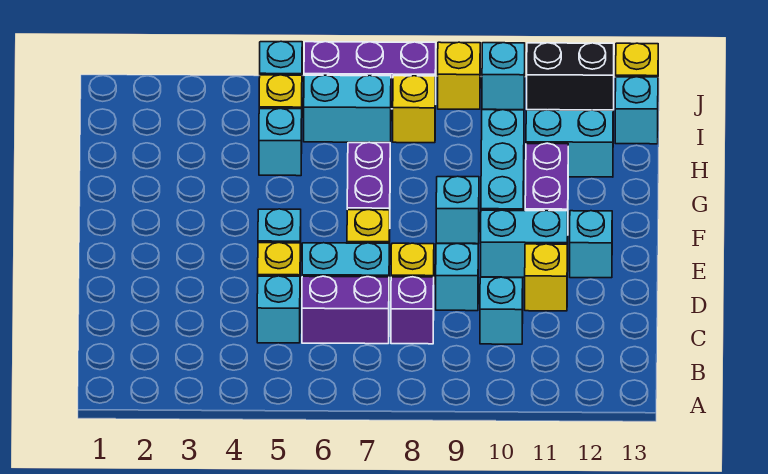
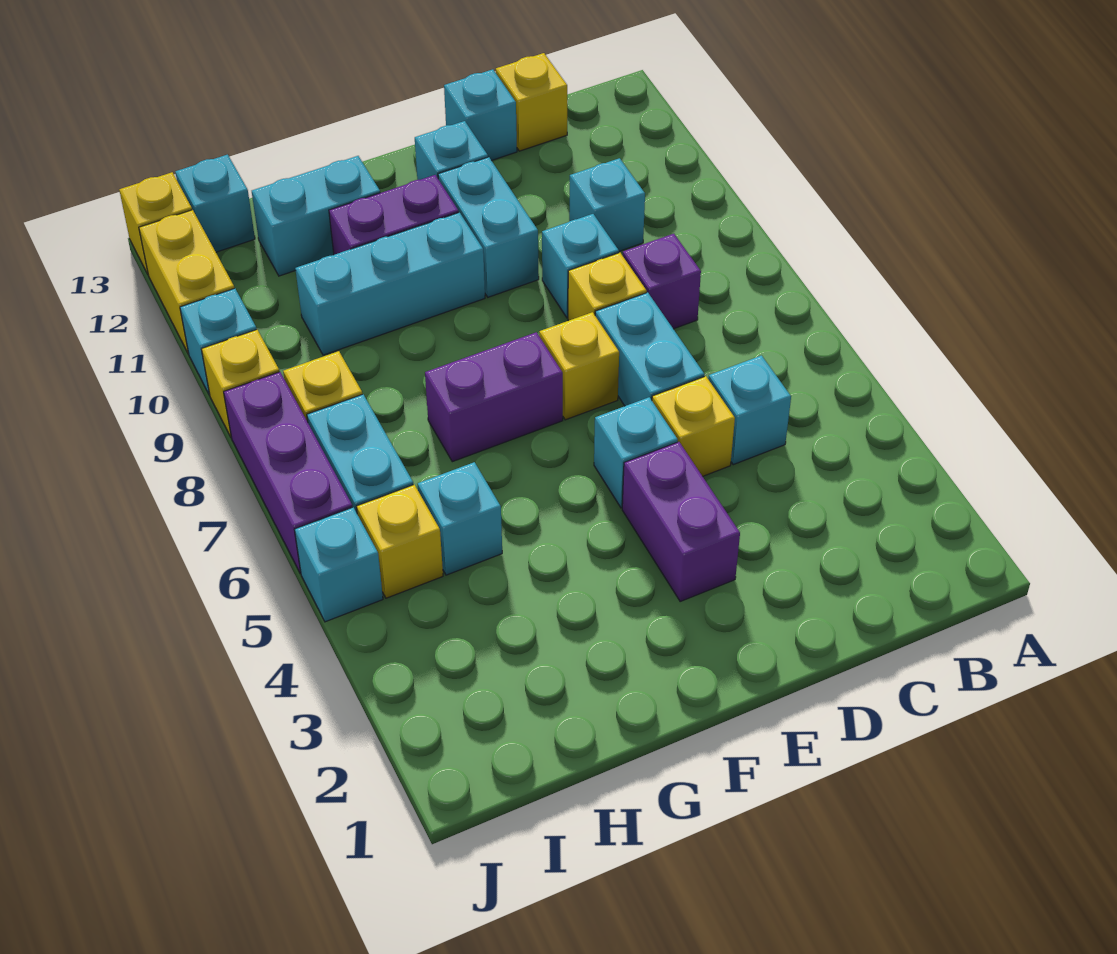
purple brick C6:C7 level 1 -> purple brick E3:E4 level 1
yellow brick D11 level 1 -> yellow brick C13 level 1
cyan brick F9 level 1 -> cyan brick D13 level 1
cyan brick H11:H12 level 1 -> cyan brick G12:H12 level 1
black brick J11:J12 level 1 -> yellow brick J11:J12 level 1

